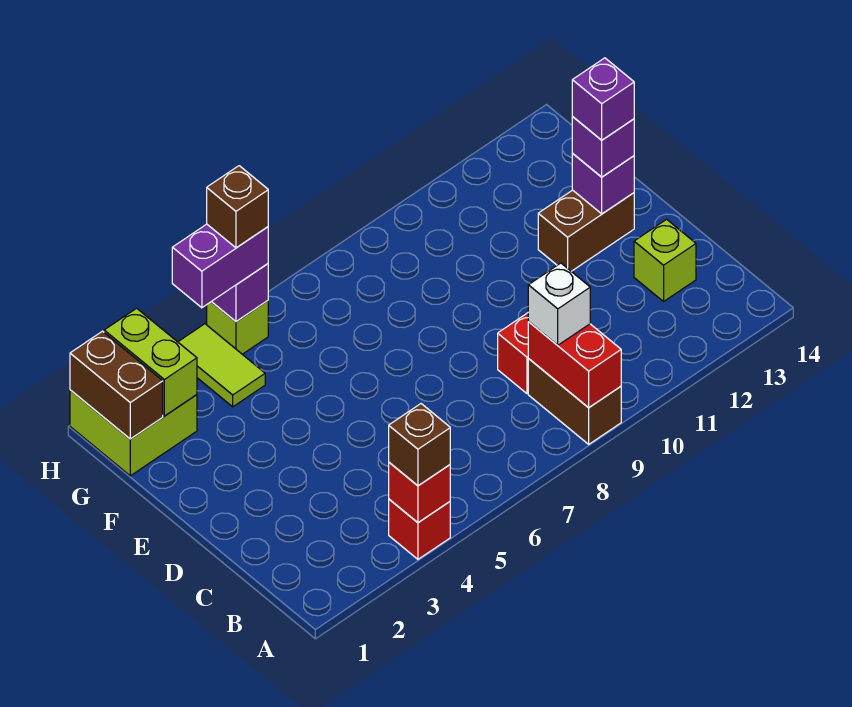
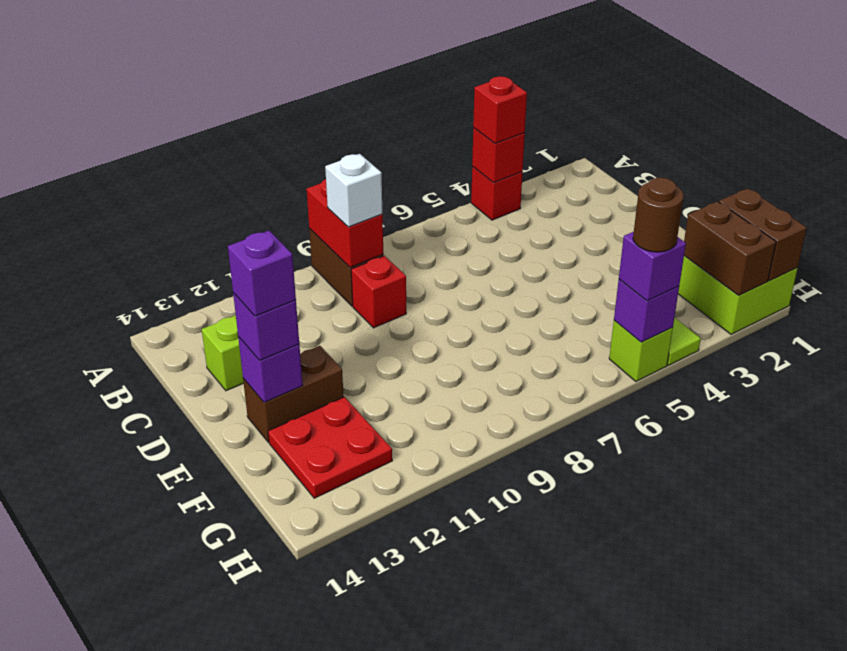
brown brick A4 level 3 -> red brick A4 level 3
none -> red plate F12:G13 level 1
lime brick G2:H2 level 2 -> brown brick G2:H2 level 2
purple brick H4:H5 level 3 -> purple brick H5 level 3
brown brick H5 level 4 -> brown round brick H5 level 4

